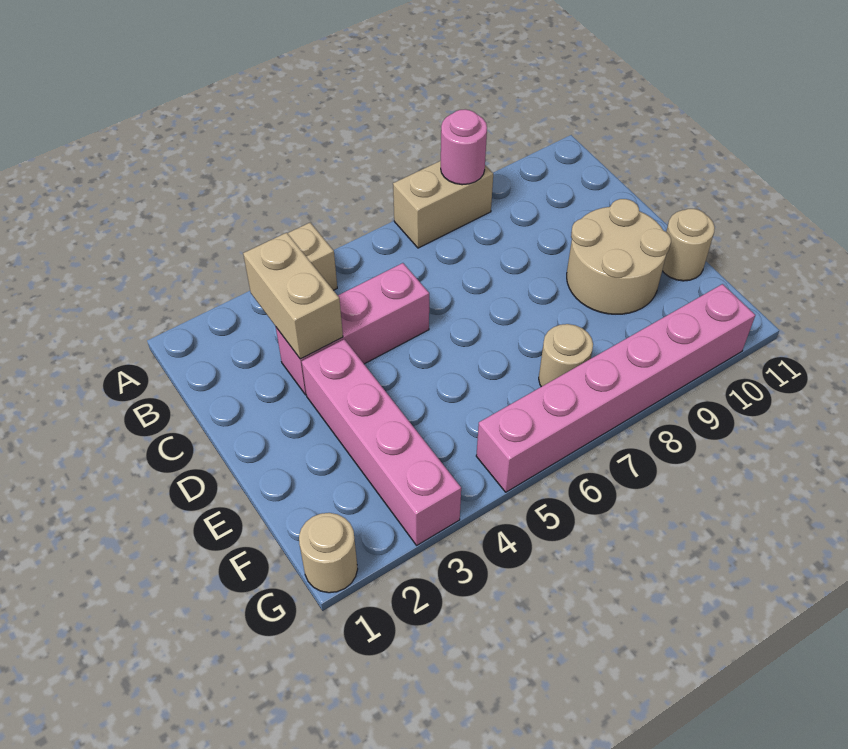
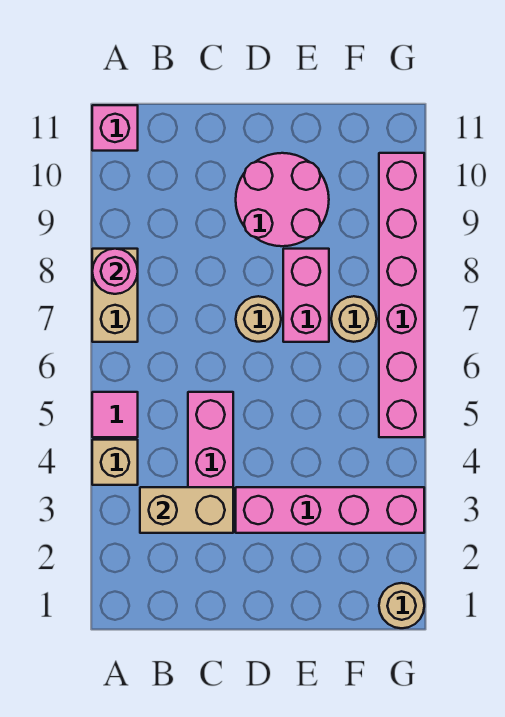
none -> pink tile A5 level 1
none -> pink brick A11 level 1
tan round brick D9:E10 level 1 -> pink round brick D9:E10 level 1
none -> pink brick E7:E8 level 1
tan round brick E11 level 1 -> tan round brick D7 level 1

